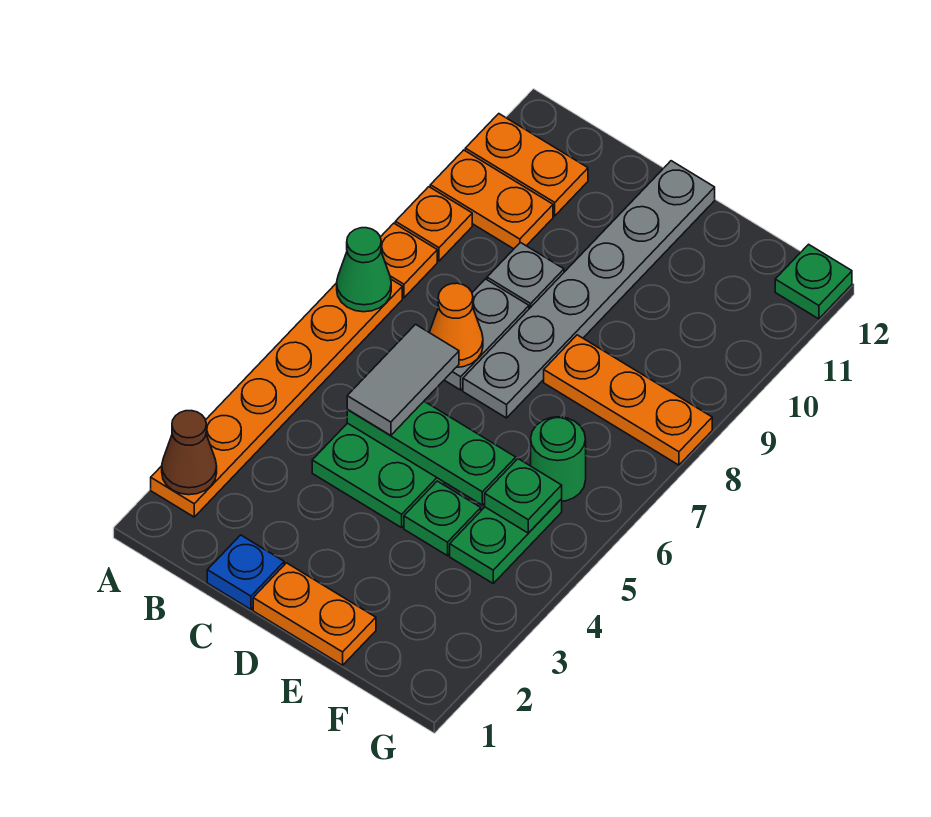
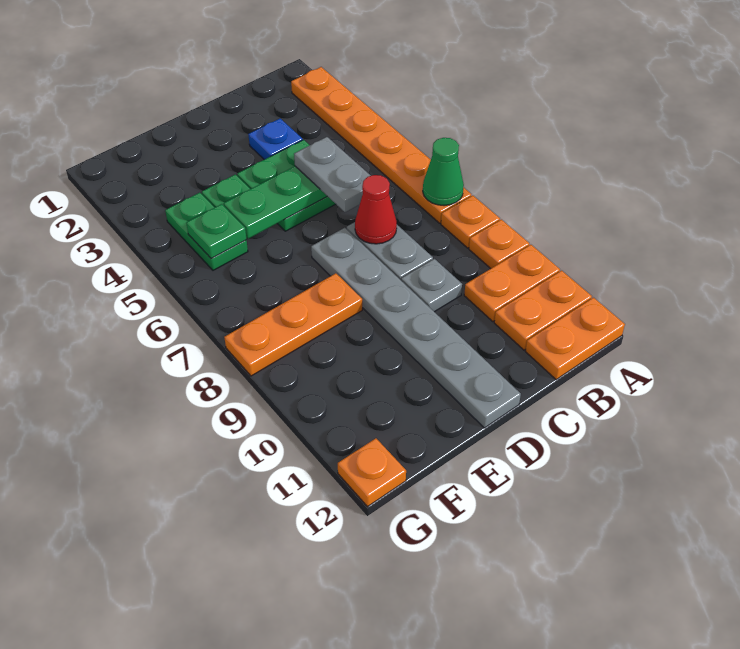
brown cone A2 level 2 -> none
blue plate C1 level 1 -> blue plate C3 level 1
grey tile C5:C6 level 3 -> grey plate C5:C6 level 3
orange cone C7 level 2 -> red cone C7 level 2
orange plate D1:E1 level 1 -> orange plate A12:B12 level 1
green round brick F6 level 1 -> none
green plate G12 level 1 -> orange plate G12 level 1

